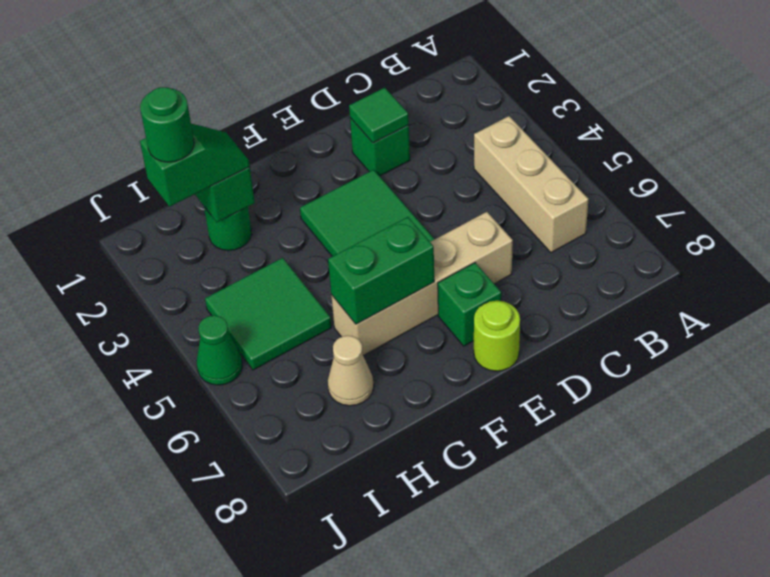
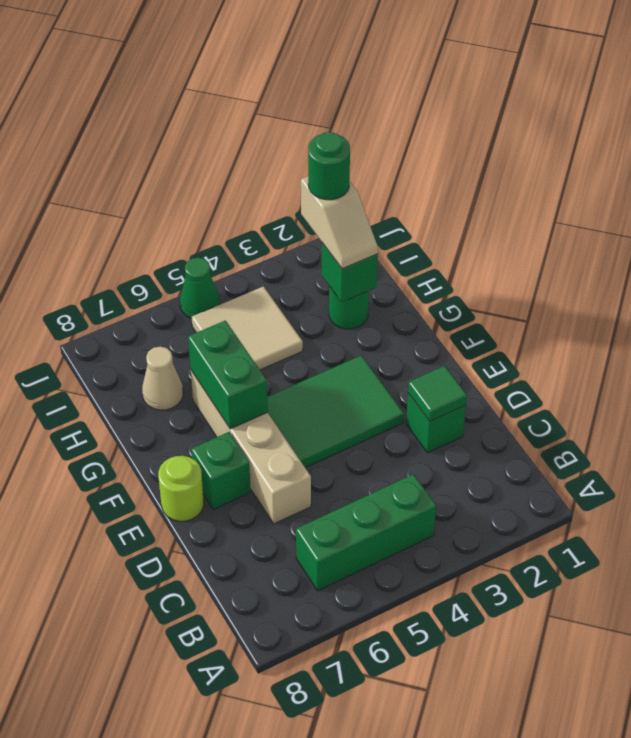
tan brick B4:B6 level 1 -> green brick B4:B6 level 1
green slope H2:I2 level 3 top I -> tan slope H2:I2 level 3 top I
green tile H4:I5 level 1 -> tan tile H4:I5 level 1

